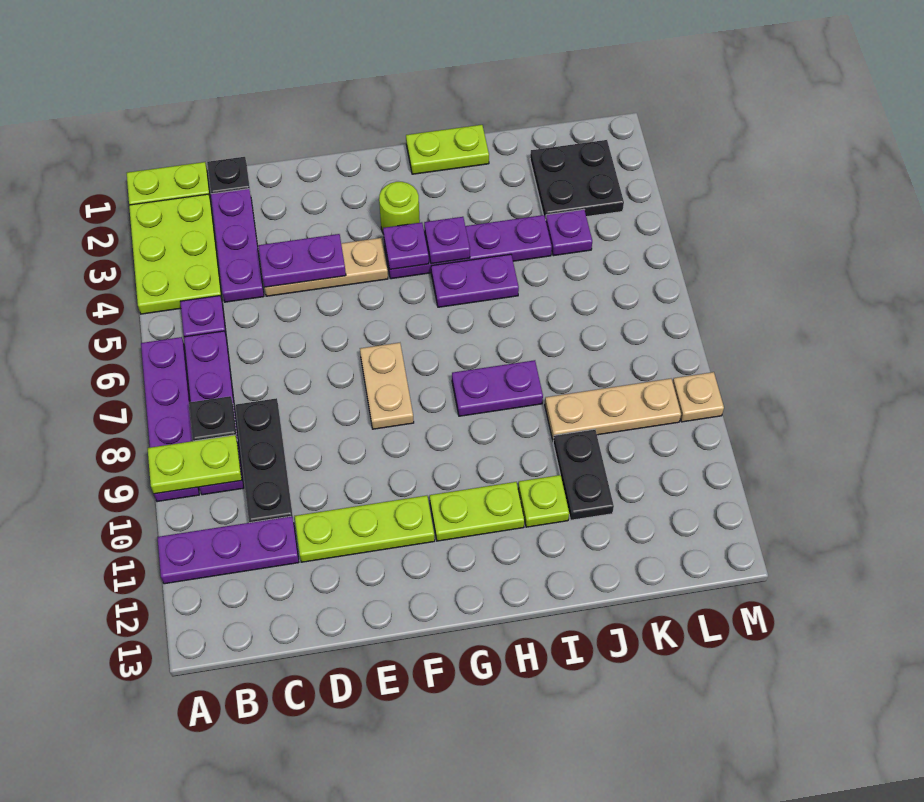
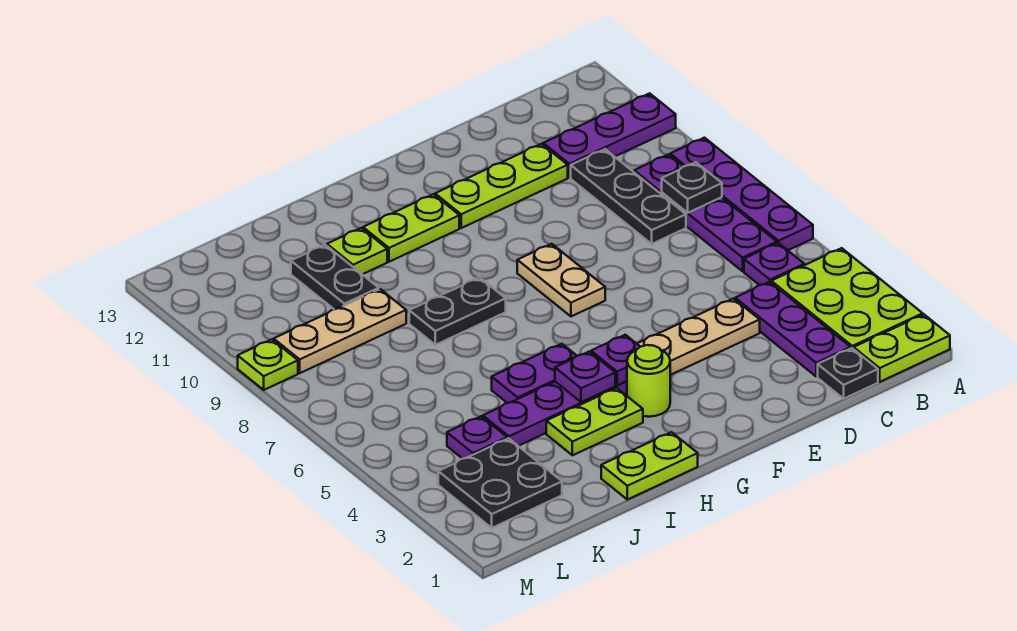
lime plate A9:B9 level 2 -> lime plate H3:I3 level 1
purple plate D4:E4 level 2 -> none
purple plate H8:I8 level 1 -> black plate H8:I8 level 1
tan plate M9 level 1 -> lime plate M9 level 1

